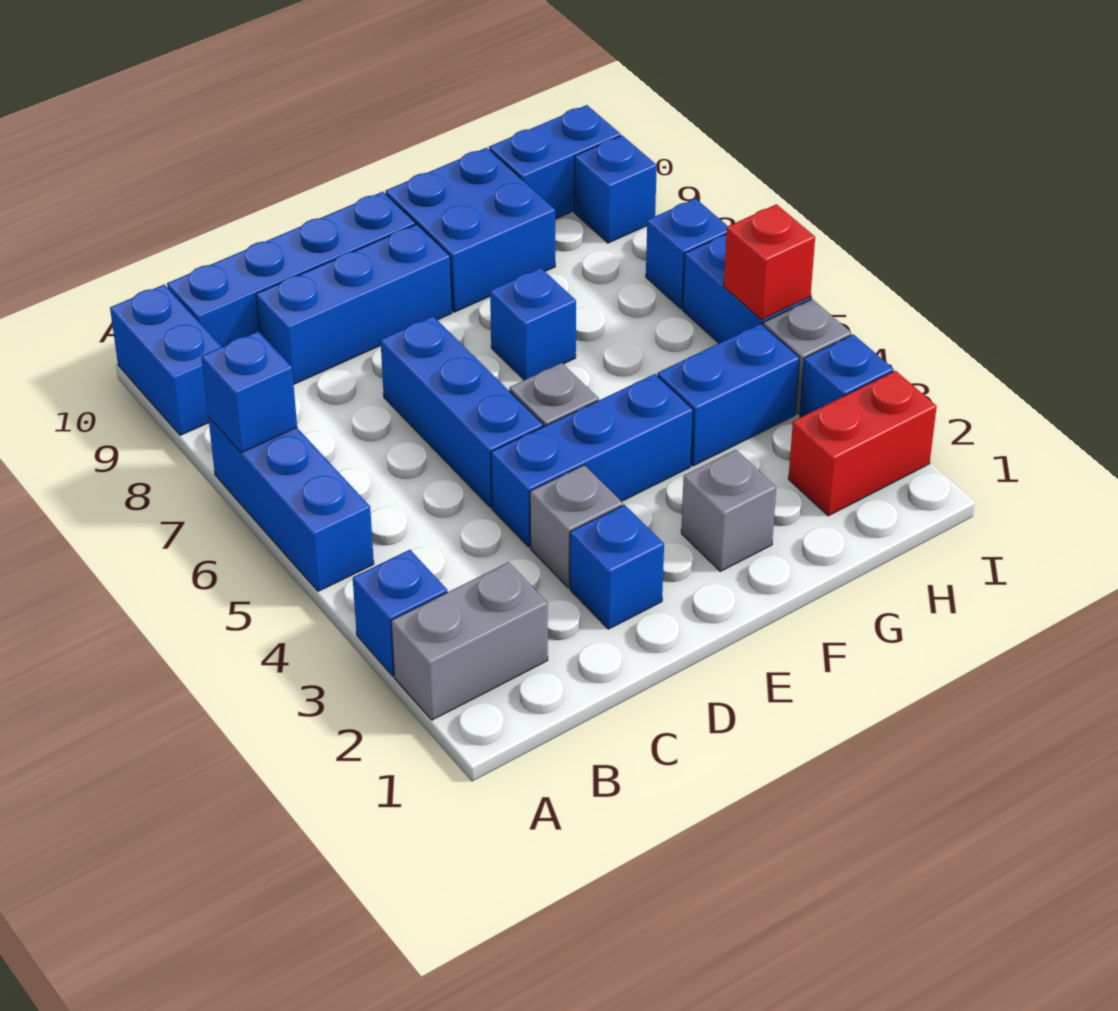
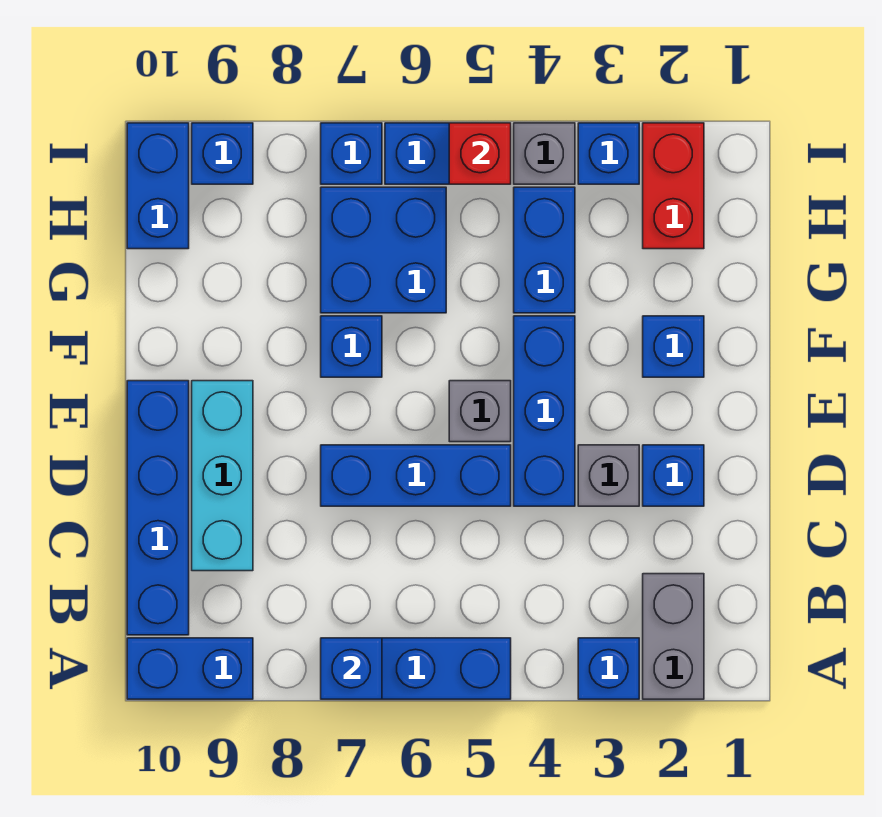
blue brick C9:E9 level 1 -> cyan brick C9:E9 level 1
grey brick F2 level 1 -> blue brick F2 level 1
blue brick F9:G10 level 1 -> blue brick G6:H7 level 1

